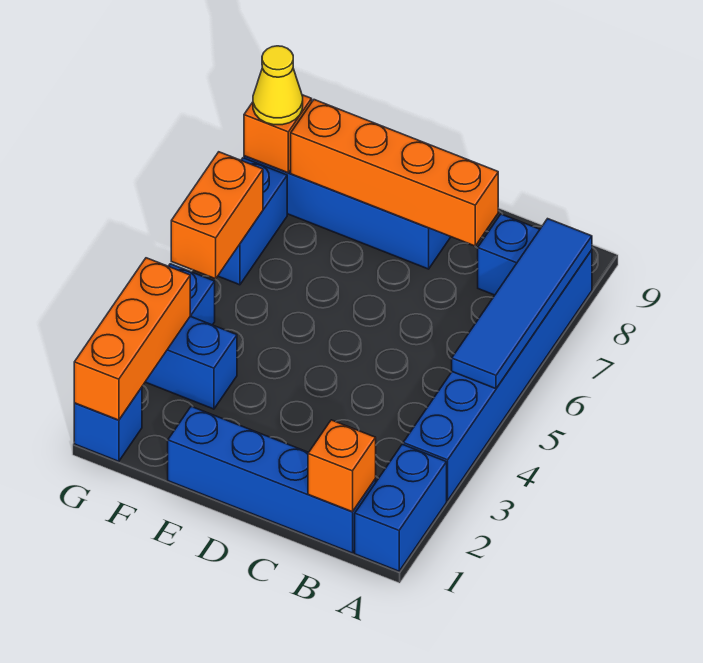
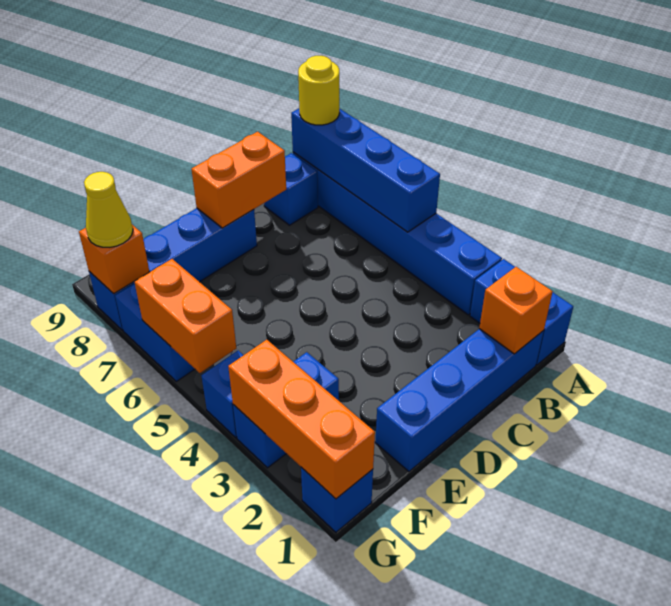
blue tile A5:A8 level 2 -> blue brick A5:A8 level 2
none -> yellow round brick A8 level 3
orange brick C8:F8 level 2 -> orange brick C8:D8 level 2

